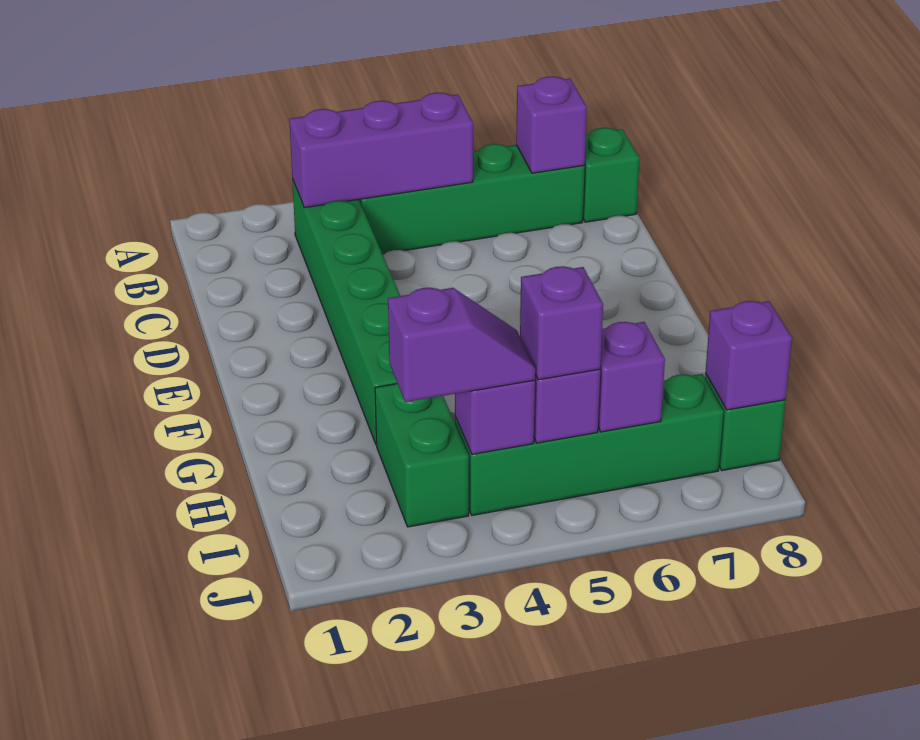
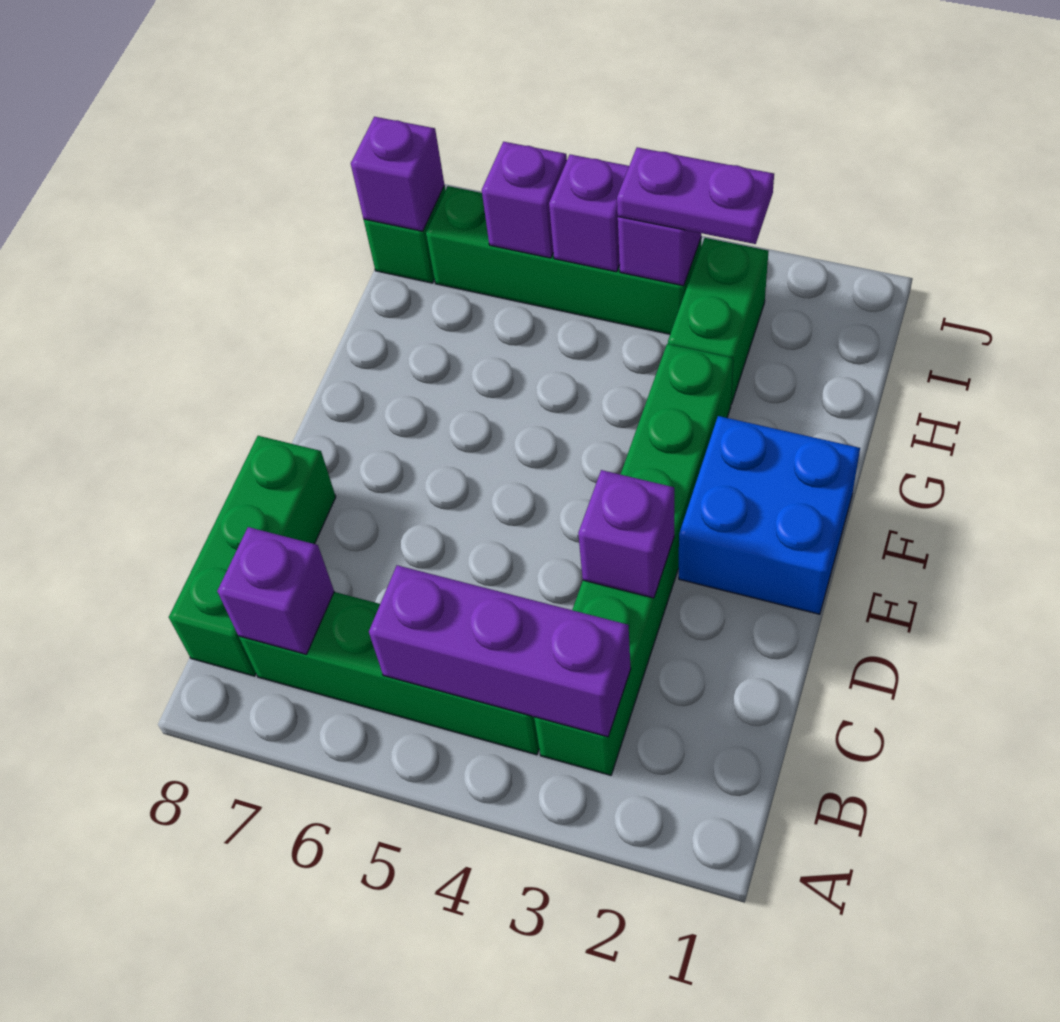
green brick B8 level 1 -> green brick B8:D8 level 1
none -> blue brick E1:F2 level 1
purple slope I3:I4 level 3 top 3 -> purple plate I3:I4 level 3
purple brick I5 level 3 -> purple brick D3 level 2

